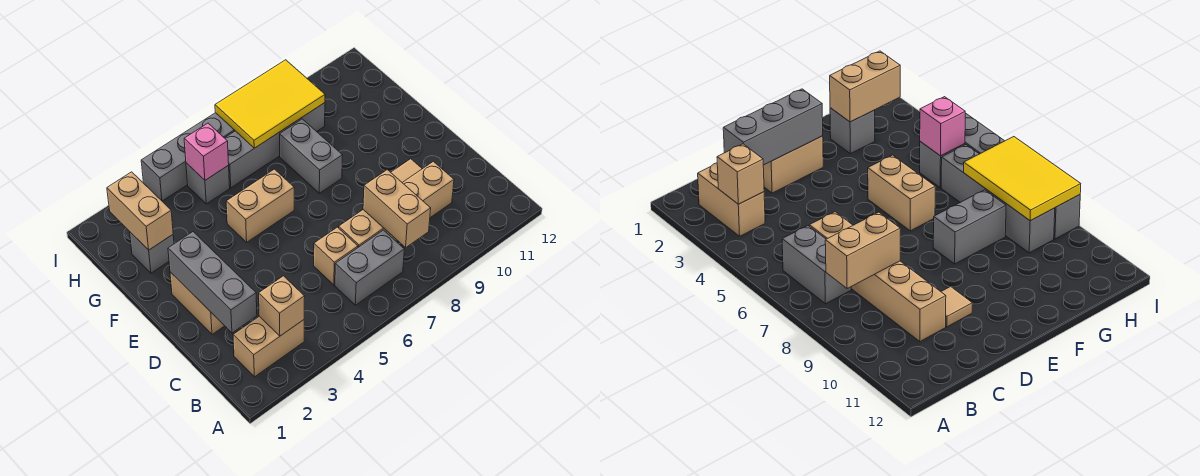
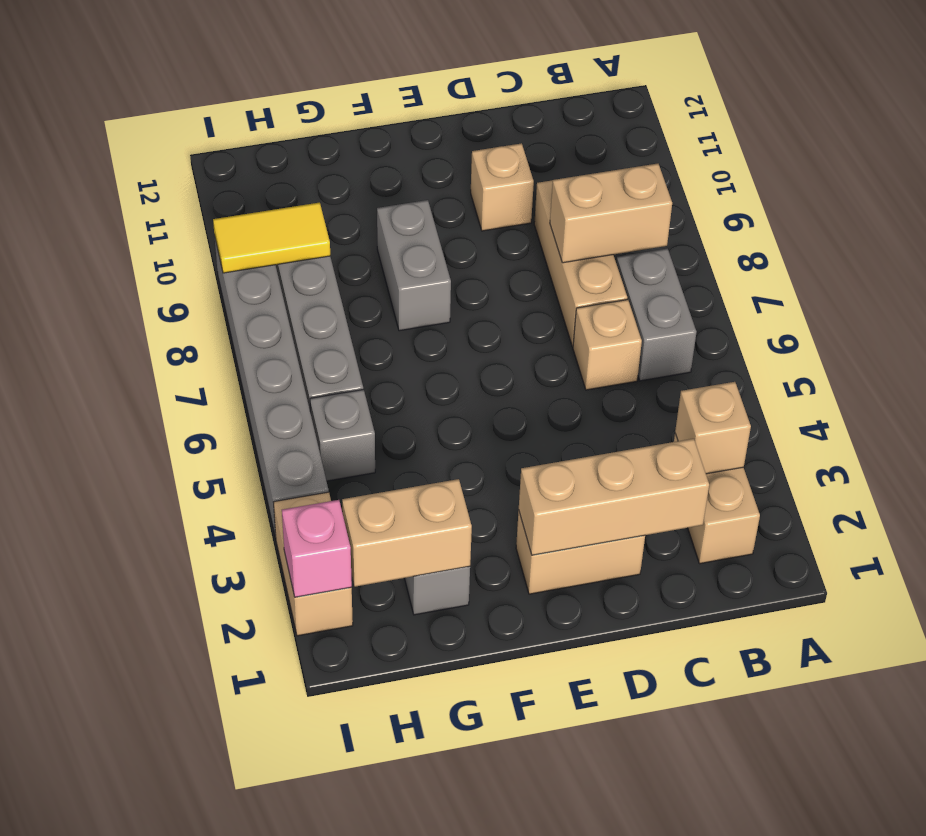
grey brick C2:E2 level 2 -> tan brick C2:E2 level 2
tan brick C7:C10 level 1 -> tan brick C7:C9 level 1
tan tile D10 level 1 -> tan brick D10 level 1
tan brick F5:F6 level 1 -> tan brick I2:I3 level 1
grey brick F8:G8 level 1 -> grey brick F8:F9 level 1
pink brick H5 level 2 -> pink brick I2 level 2
yellow tile H7:I9 level 2 -> yellow tile H9:I9 level 2

